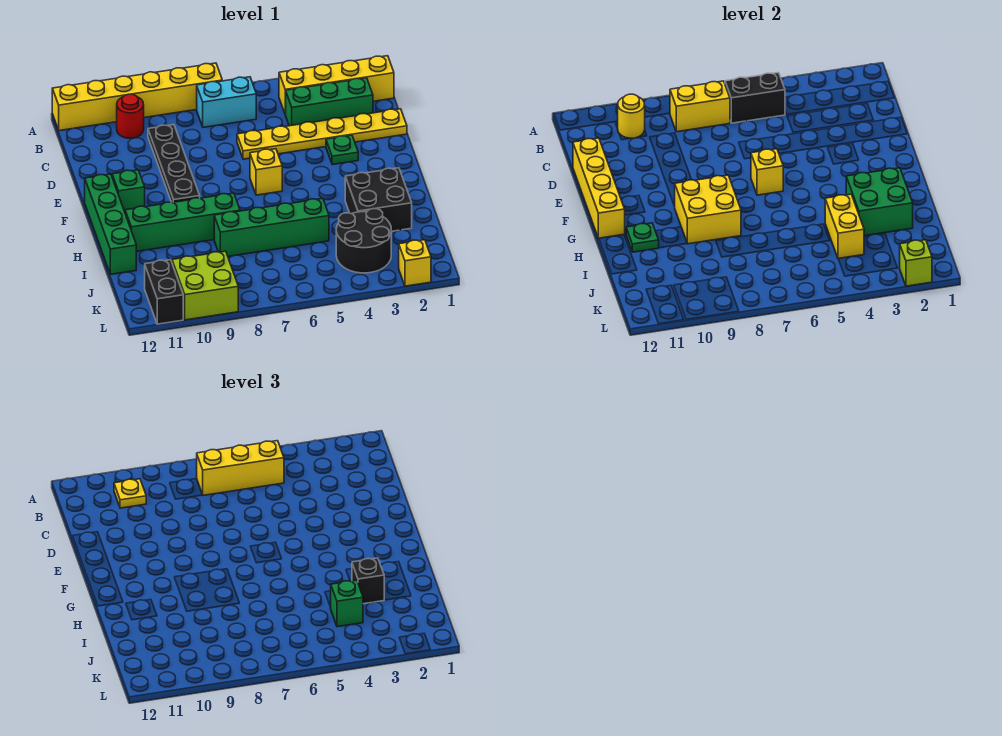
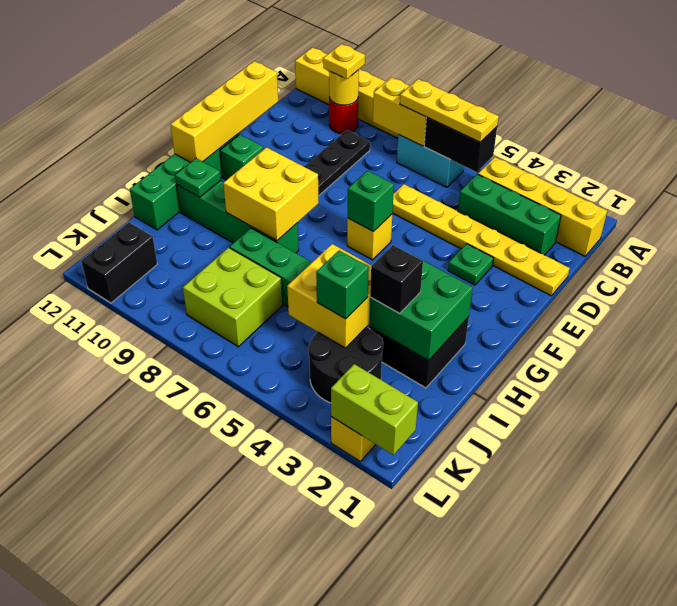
yellow brick B5:B7 level 3 -> yellow plate B5:B7 level 3
yellow brick F6 level 2 -> green brick F6 level 2
yellow brick I4:J4 level 2 -> yellow brick I4:J5 level 2
lime brick K9:L10 level 1 -> lime brick J7:K8 level 1
lime brick L2 level 2 -> lime brick L1:L2 level 2

